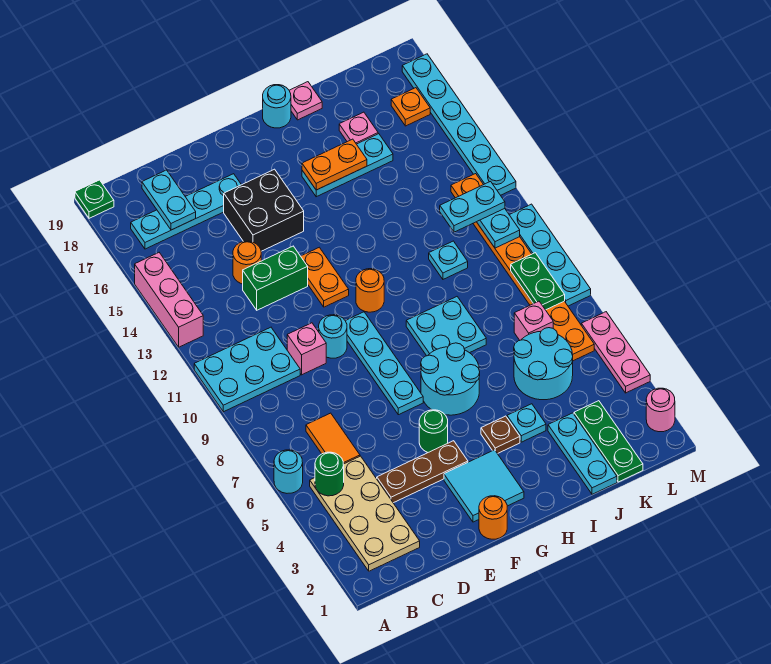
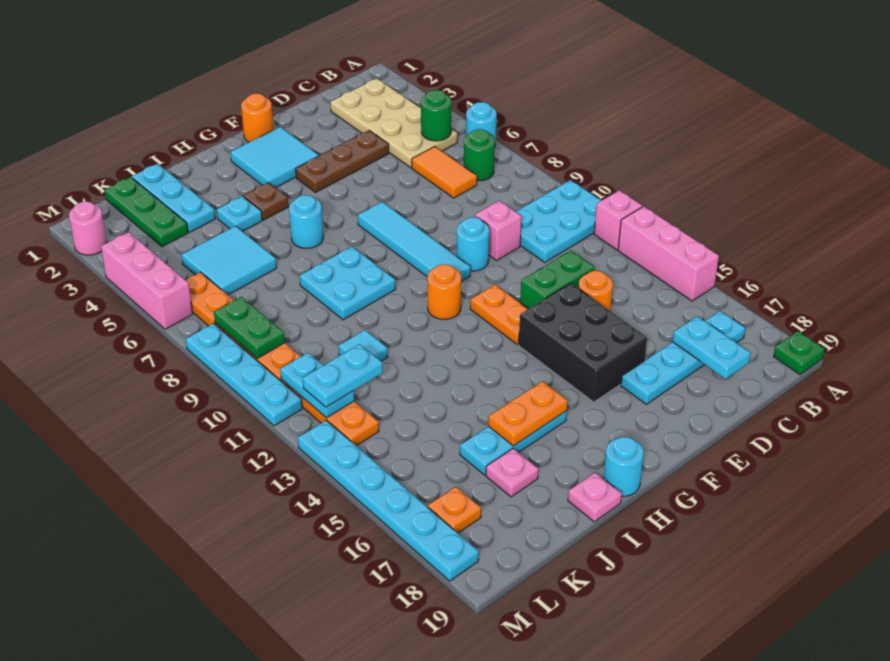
black brick E15:F16 level 1 -> black brick E14:F16 level 1
green round brick F5 level 1 -> green round brick B7 level 1
cyan plate F7:F10 level 1 -> cyan tile F7:F10 level 1
cyan round brick G6:H7 level 1 -> cyan round brick H6 level 1
cyan round brick J5:K6 level 1 -> cyan tile J5:K6 level 1
cyan plate J11 level 1 -> cyan tile J11 level 1
pink brick K7 level 1 -> pink brick A12 level 1
pink plate M4:M6 level 1 -> pink brick M4:M6 level 1

